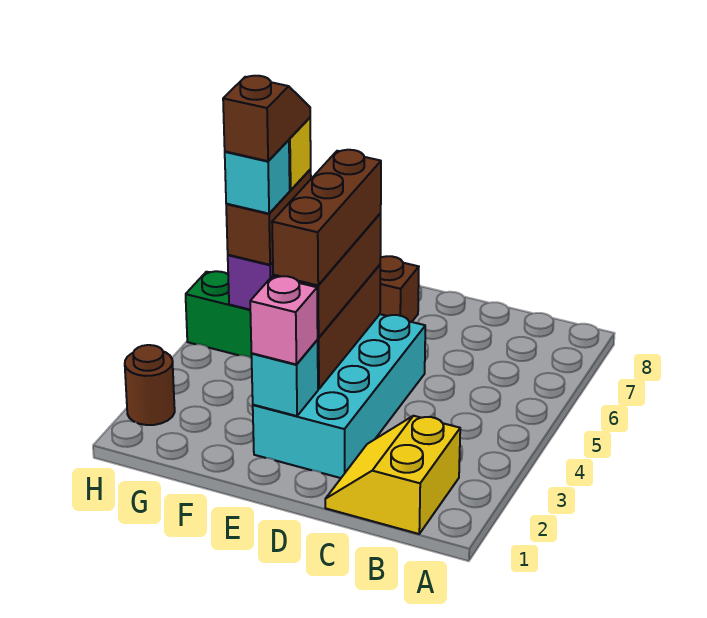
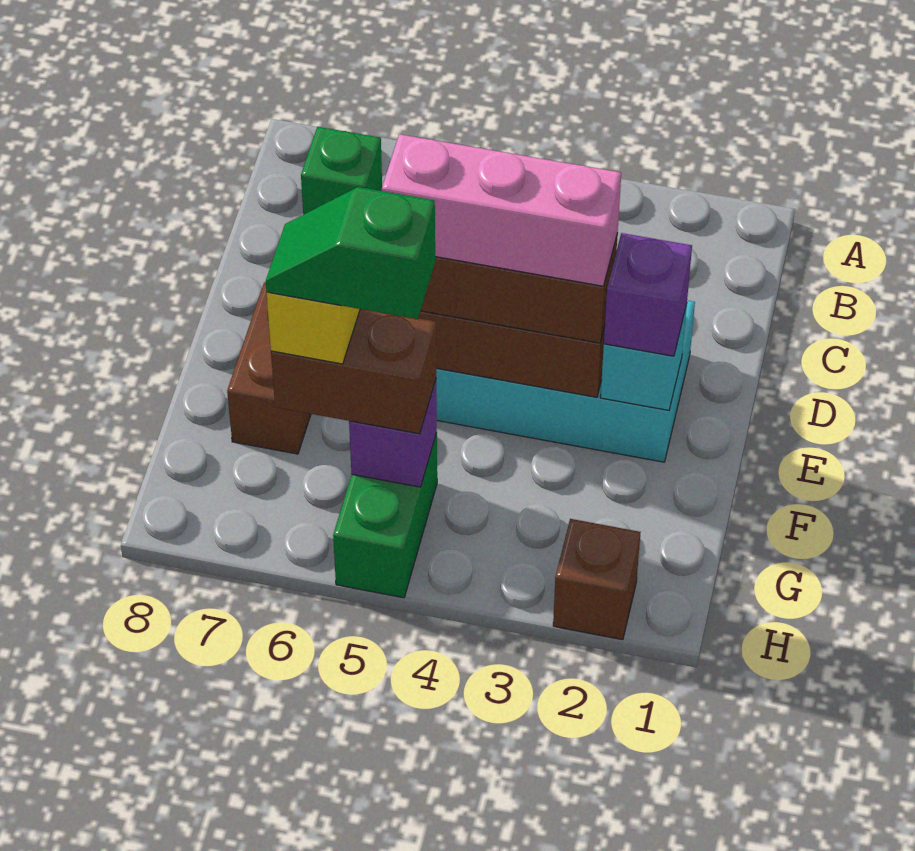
yellow slope B1:C2 level 1 top B -> none
none -> green brick B7 level 1
pink brick E2 level 3 -> purple brick E2 level 3
brown brick E3:E5 level 4 -> pink brick E3:E5 level 4
cyan brick G5 level 4 -> none
brown slope G5:G6 level 5 top 5 -> green slope G5:G6 level 5 top 5
brown round brick H2 level 1 -> brown brick H2 level 1

